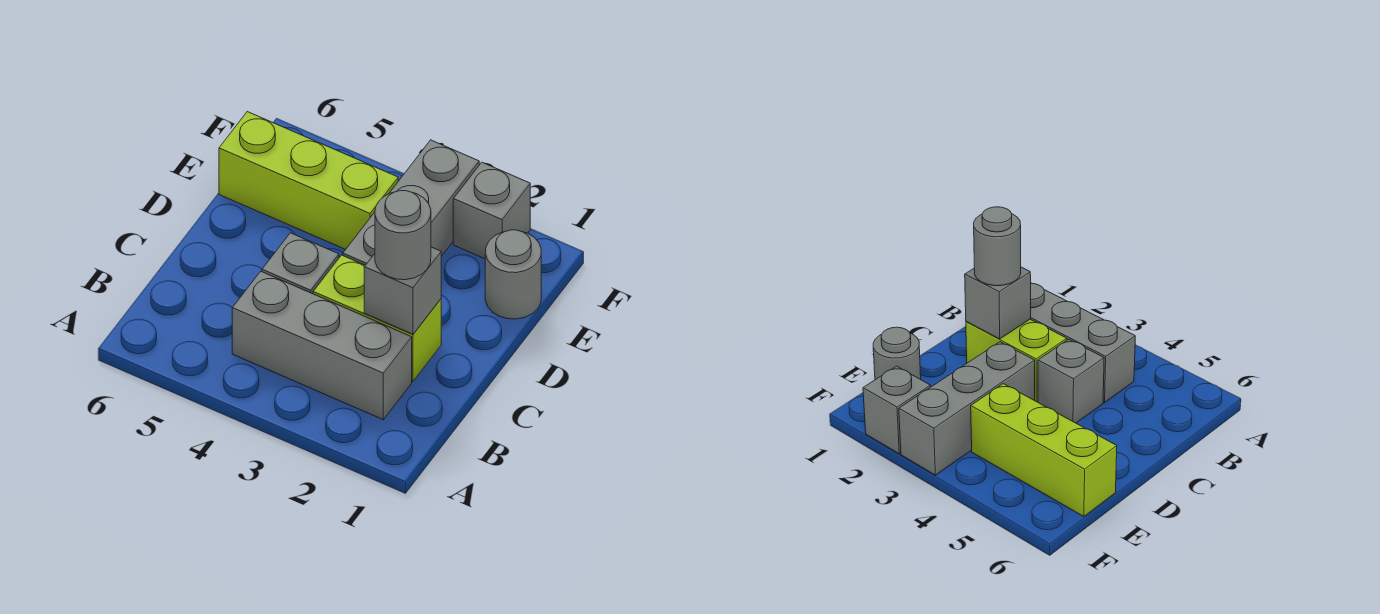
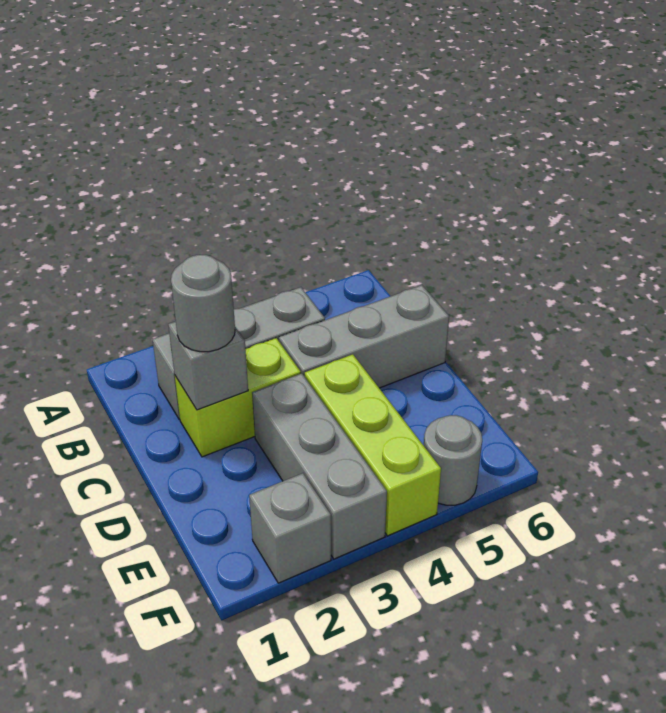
grey brick C4 level 1 -> grey brick C4:C6 level 1
grey round brick E1 level 1 -> grey round brick F5 level 1
lime brick E4:E6 level 1 -> lime brick D4:F4 level 1

